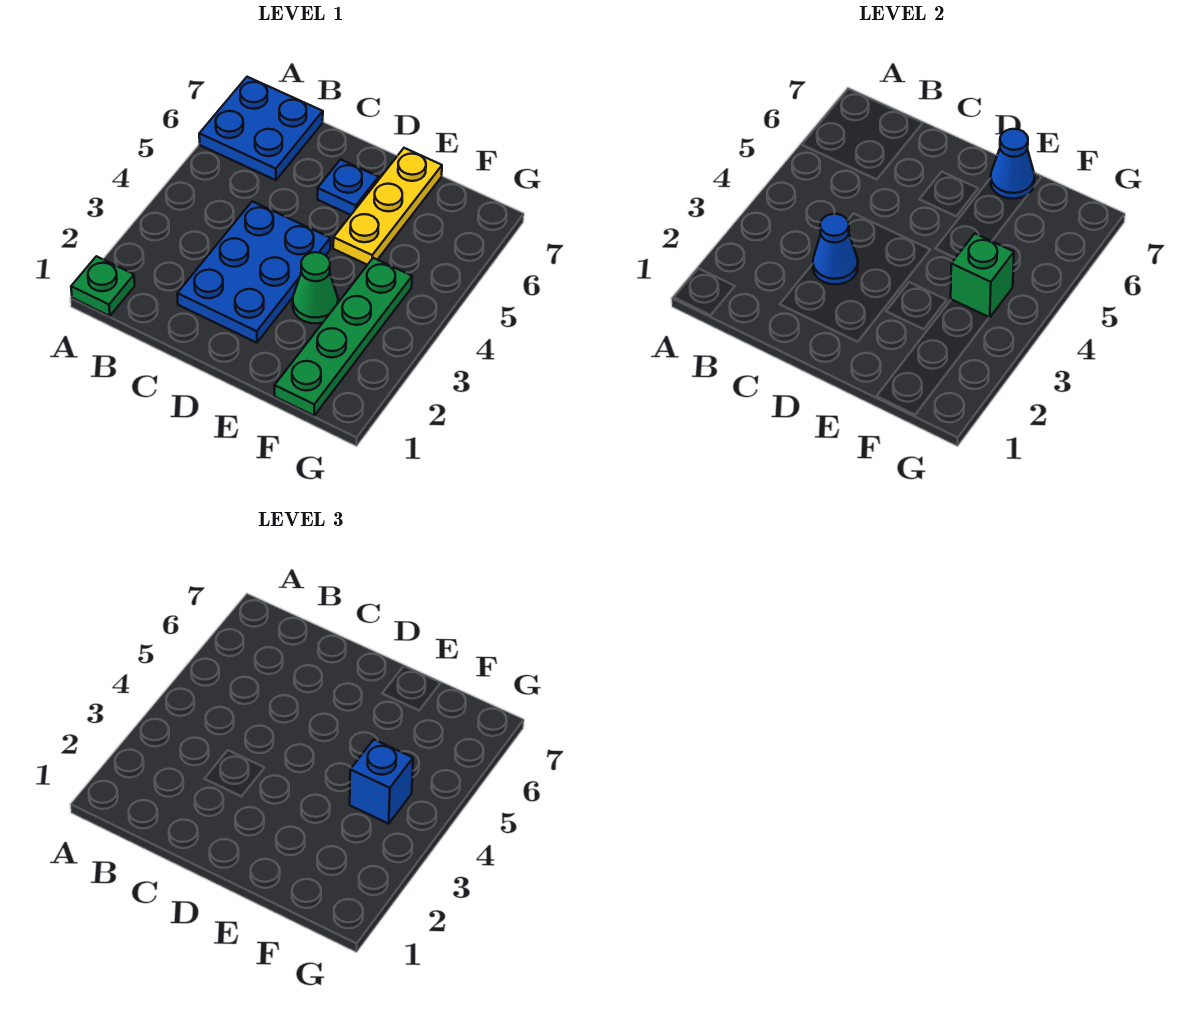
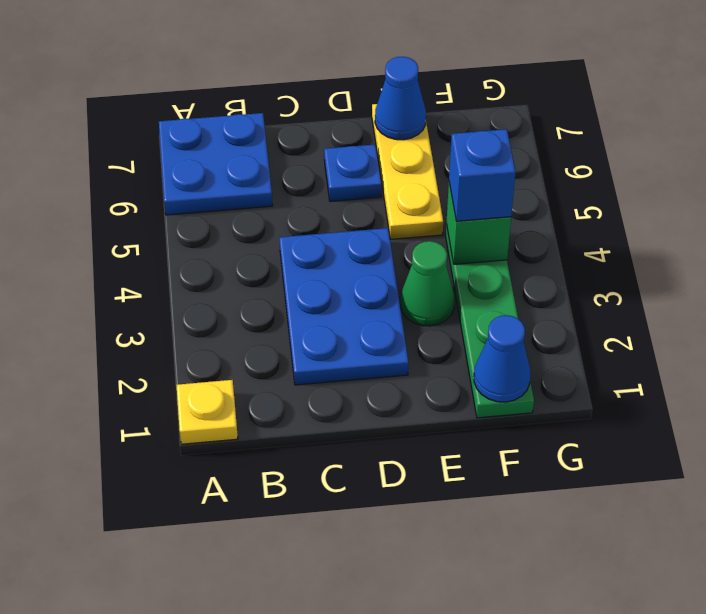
green plate A1 level 1 -> yellow plate A1 level 1
blue cone C3 level 2 -> blue cone F1 level 2

